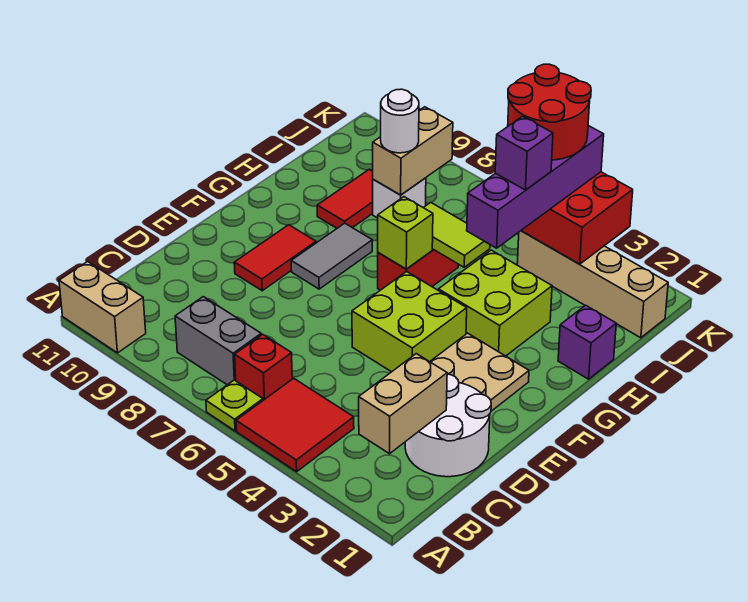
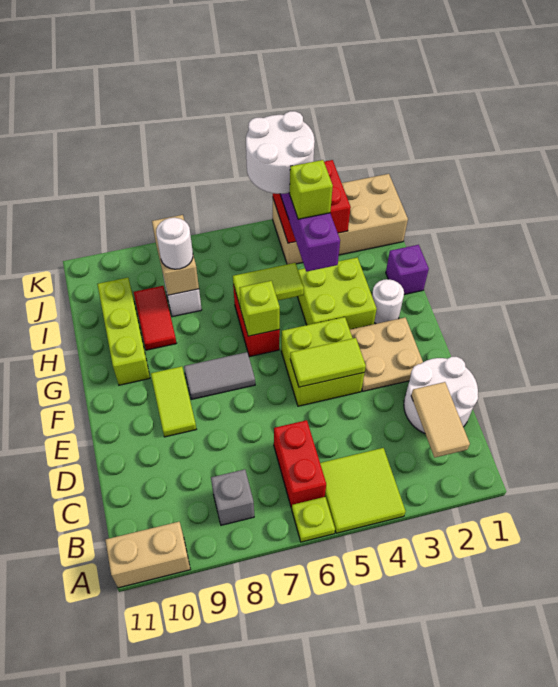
red tile A4:B5 level 1 -> lime tile A4:B5 level 1
tan brick B2:C2 level 2 -> tan tile B2:C2 level 2
red brick B6 level 1 -> red brick B6:C6 level 1
grey brick B7:B8 level 1 -> grey brick B8 level 1
none -> lime tile E4:E5 level 2
red tile E9:F9 level 1 -> lime tile E9:F9 level 1
grey tile F8:G8 level 1 -> grey tile F7:F8 level 1
none -> white round brick G2 level 1
none -> lime brick G10:I10 level 1
purple brick I4 level 4 -> lime brick I4 level 4
tan brick J1:J4 level 1 -> tan brick J1:K4 level 1
red round brick J4:K5 level 4 -> white round brick J4:K5 level 4

